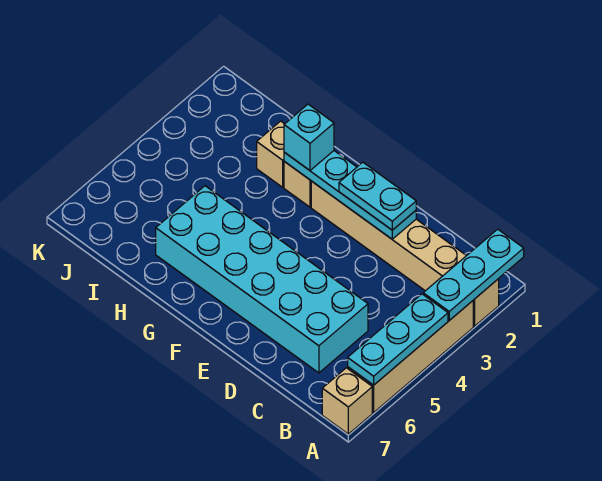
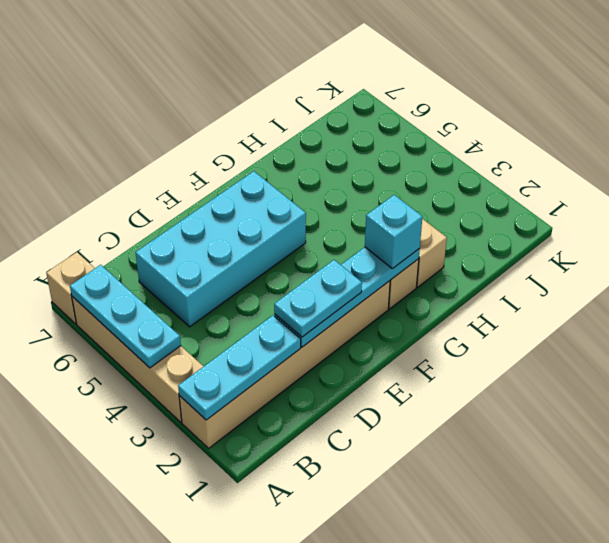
cyan plate A1:A3 level 2 -> cyan plate A2:C2 level 2
cyan brick C5:H6 level 1 -> cyan brick C5:F6 level 1

